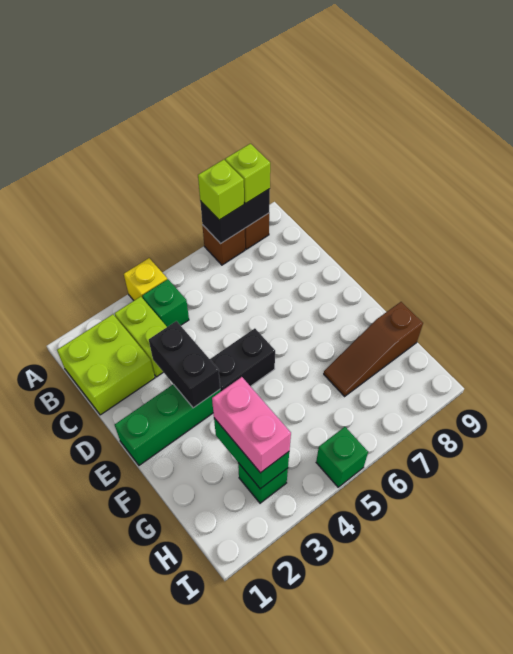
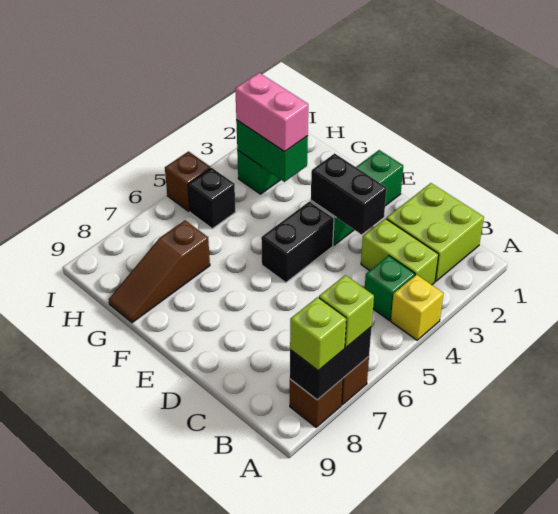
brown slope G7:G9 level 1 top 9 -> brown slope G7:G9 level 1 top 7
none -> black brick H5 level 1
green brick I5 level 1 -> brown brick I5 level 1

